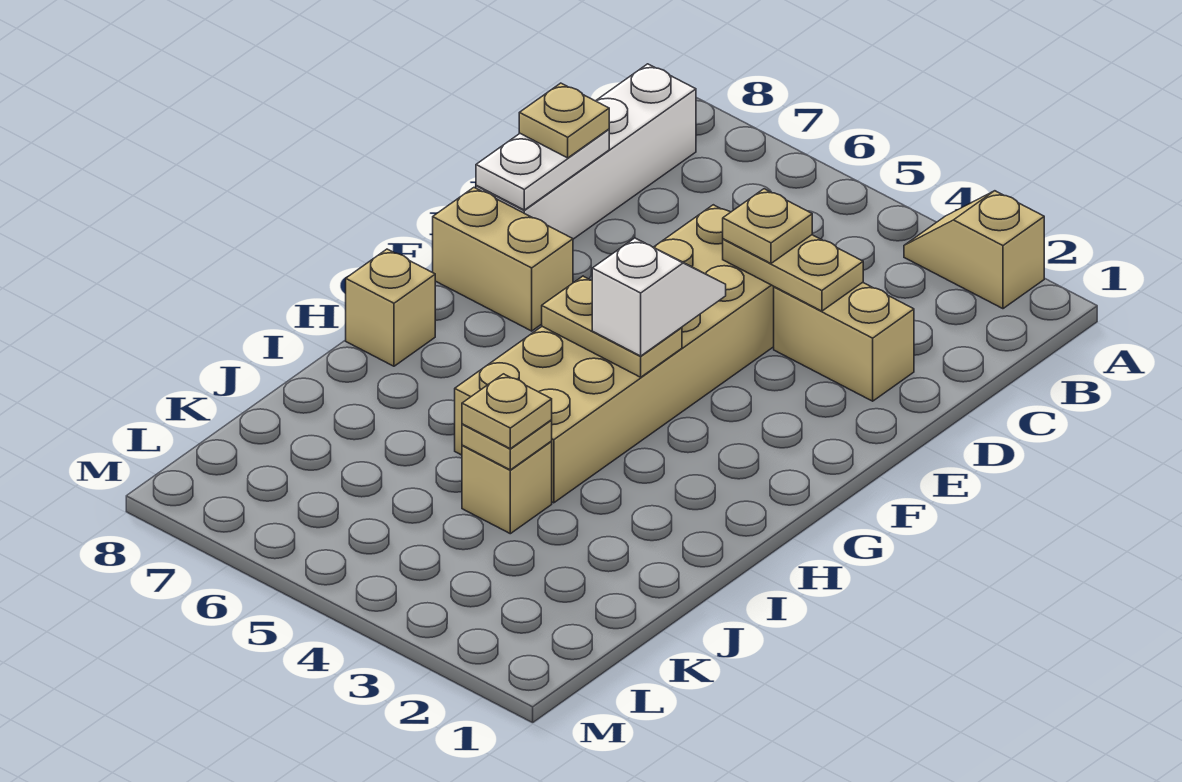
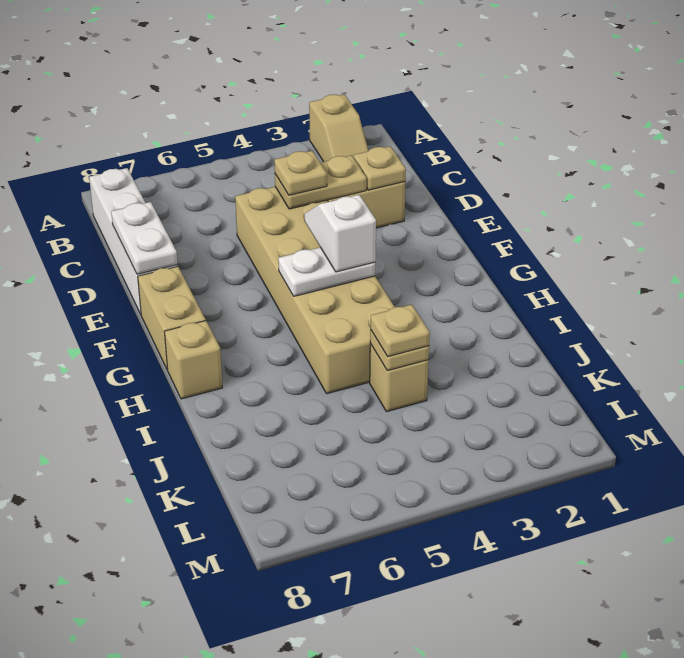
tan slope A2:A3 level 1 top 2 -> tan slope A2:B2 level 1 top A
tan plate D8 level 3 -> tan plate D2 level 2
tan brick F7:F8 level 1 -> tan brick F8:G8 level 1
tan plate G4:G5 level 2 -> white plate G4:G5 level 2

